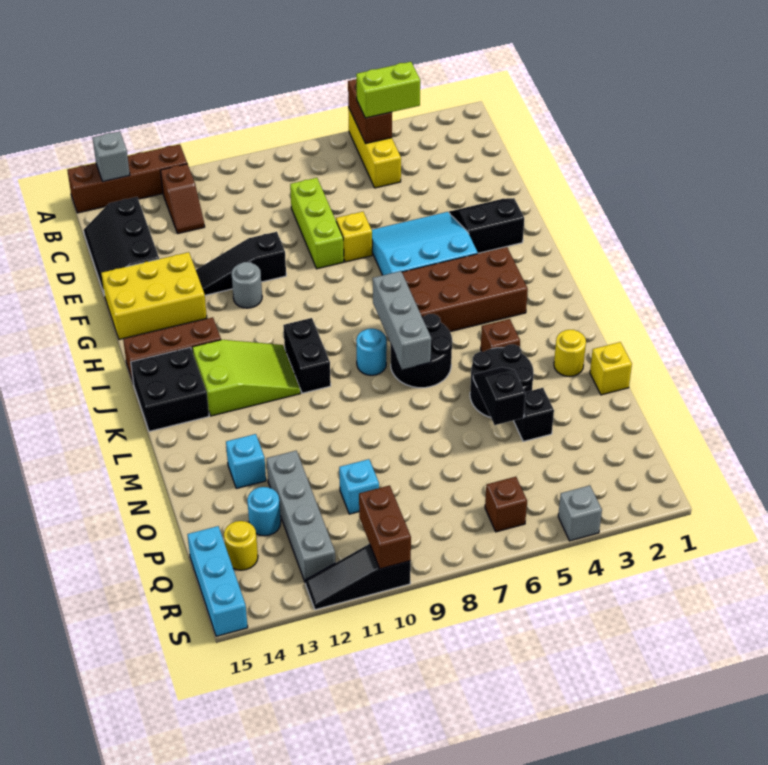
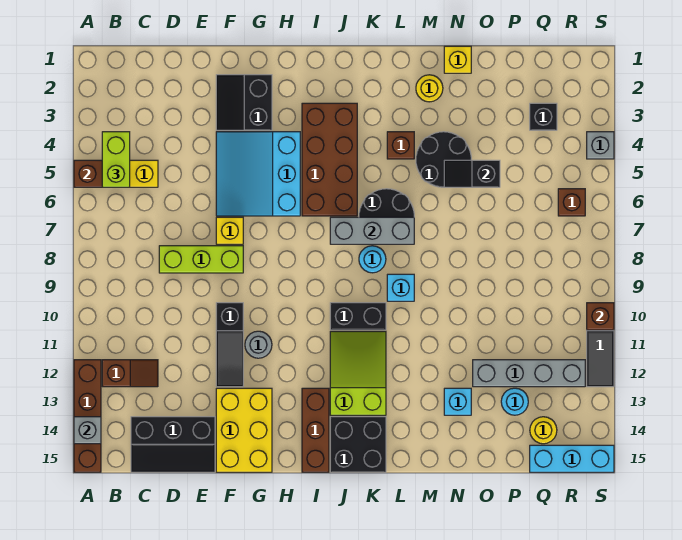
black brick O4 level 1 -> black brick Q3 level 1
cyan brick P10 level 1 -> cyan brick L9 level 1
brown brick R10:S10 level 2 -> brown brick S10 level 2

